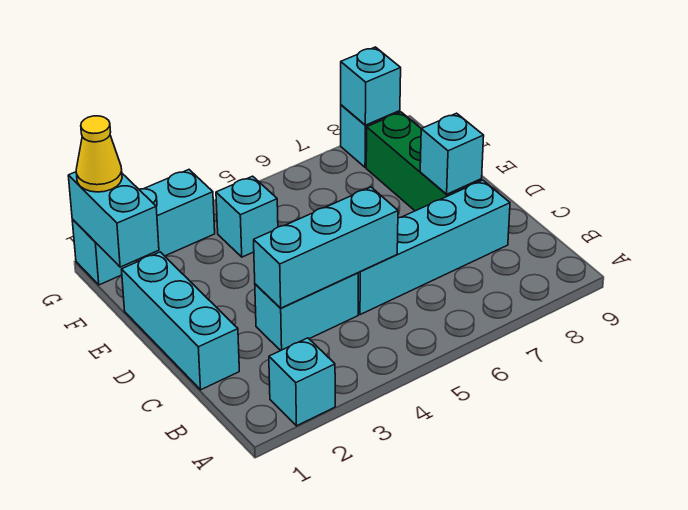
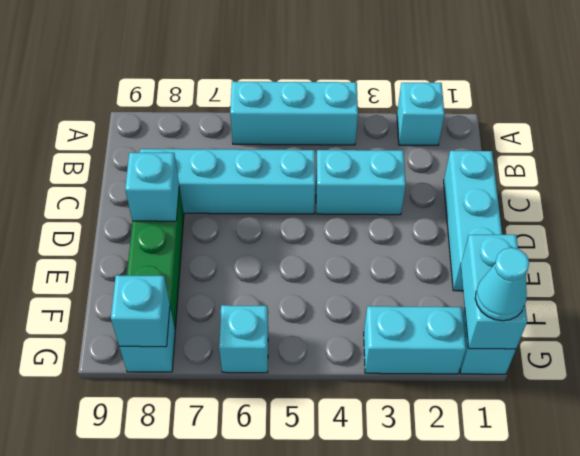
cyan brick C3:C5 level 2 -> cyan brick A4:A6 level 1
cyan brick F4 level 1 -> cyan brick G6 level 1
yellow cone G1 level 3 -> cyan cone G1 level 3

